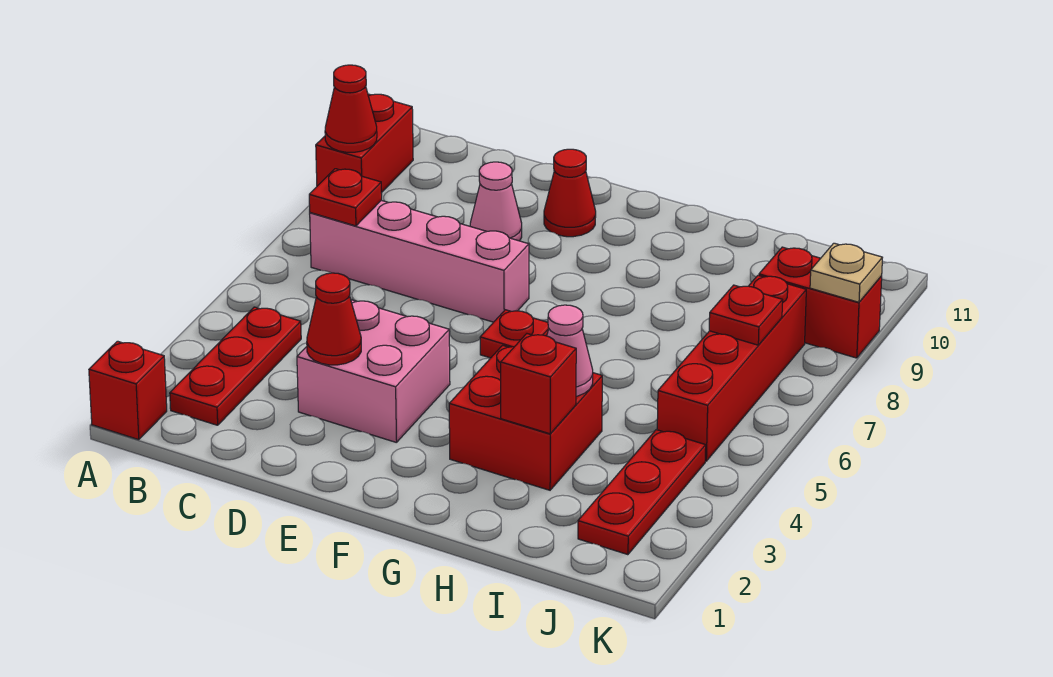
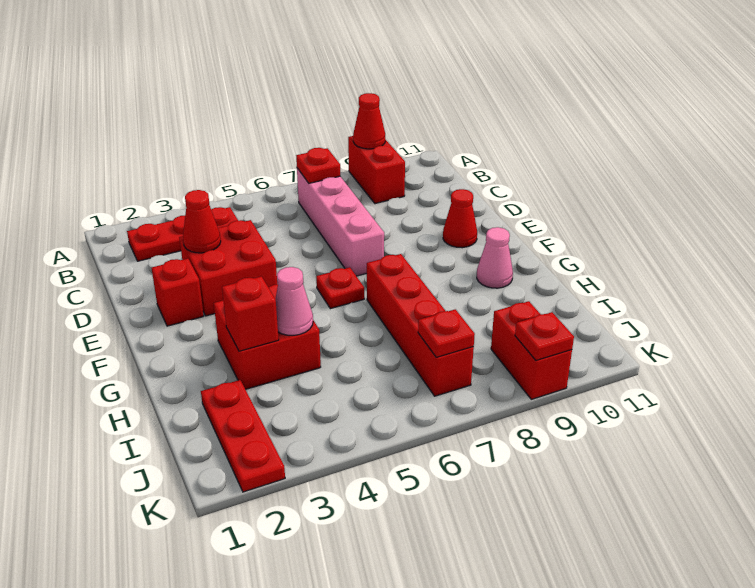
red brick A1 level 1 -> red brick E2 level 1
red brick A9:A10 level 1 -> red brick A9:B9 level 1
pink brick D3:E4 level 1 -> red brick D3:E4 level 1
pink cone D9 level 1 -> pink cone G10 level 1
red plate J2:J4 level 1 -> red plate I2:K2 level 1
red brick J5:J8 level 1 -> red brick G7:J7 level 1
tan plate K9 level 2 -> red plate K9 level 2

